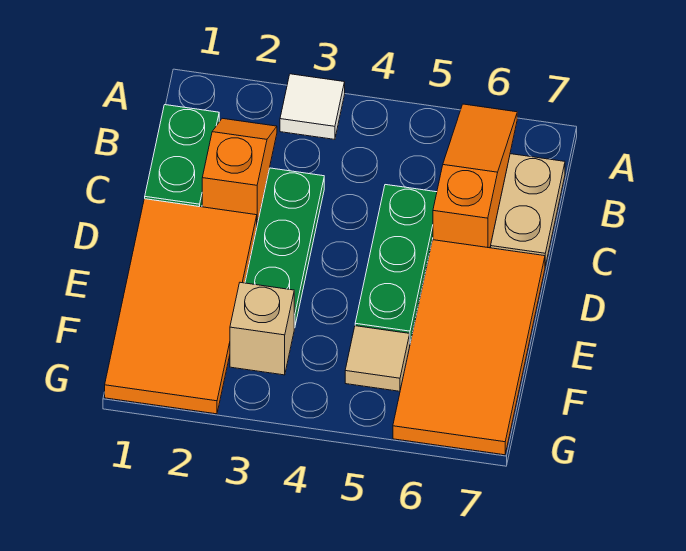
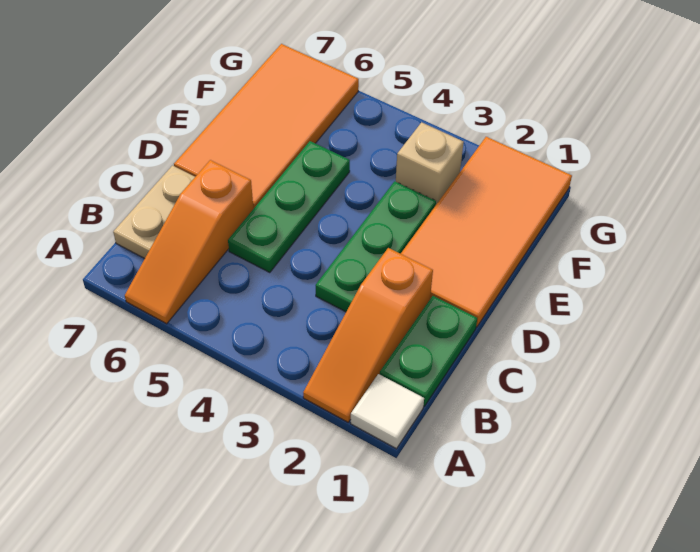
white tile A3 level 1 -> white tile A1 level 1
orange slope B2:C2 level 1 top C -> orange slope A2:C2 level 1 top C
tan tile F5 level 1 -> none

